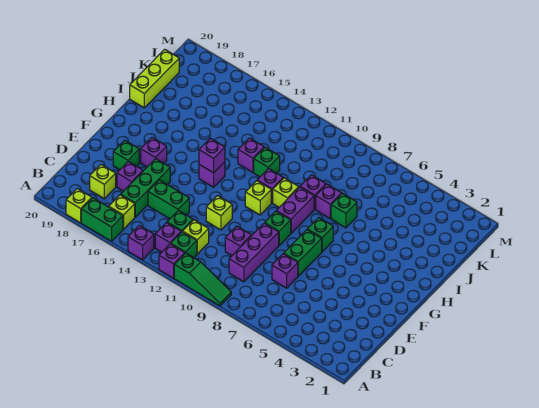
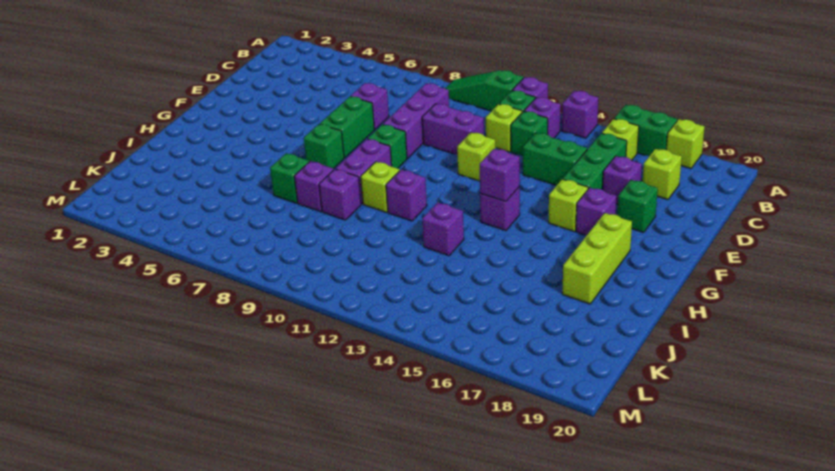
purple brick D10 level 1 -> purple brick D10:D11 level 1
lime brick G11 level 1 -> lime brick F16 level 1
green brick I12 level 1 -> none
lime brick I20:K20 level 1 -> lime brick G18:I18 level 1

